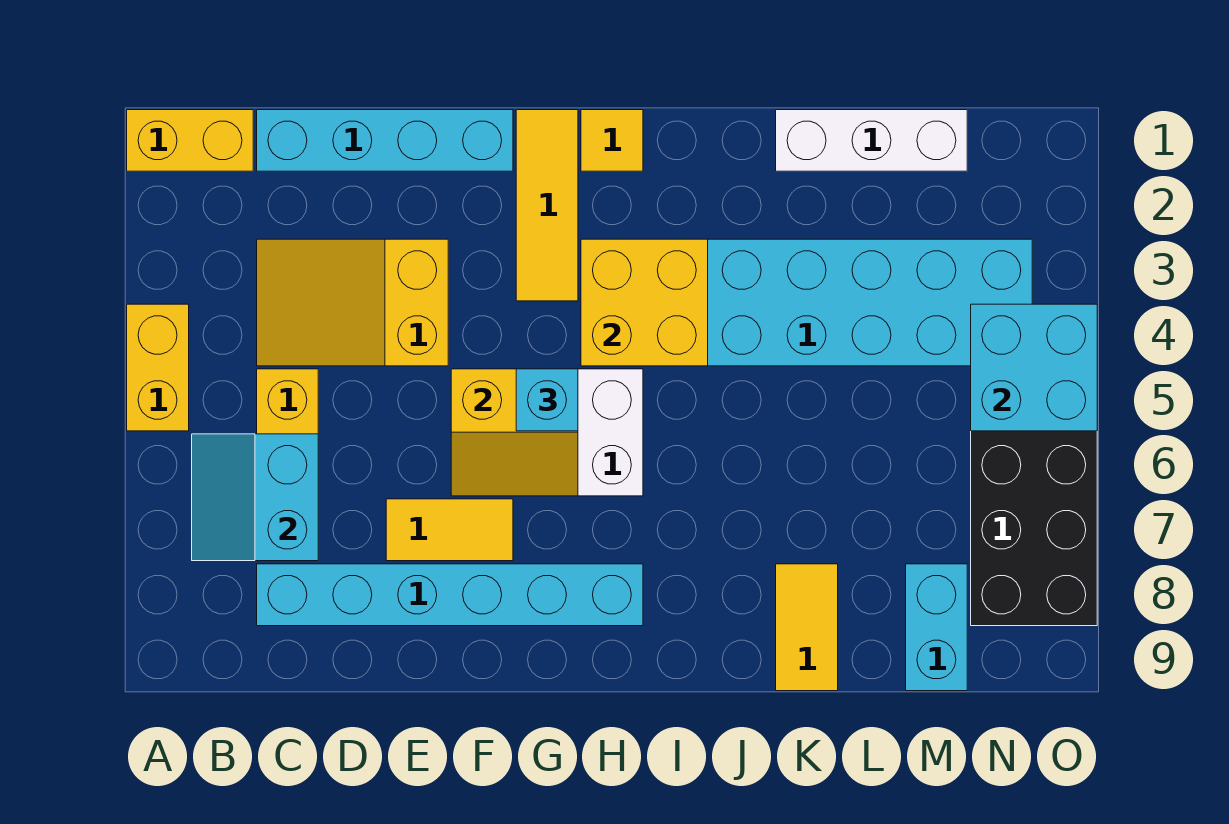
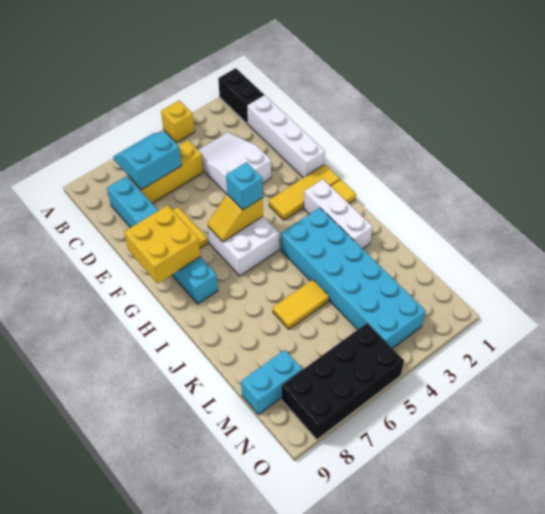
yellow brick A1:B1 level 1 -> black brick A1:B1 level 1
yellow brick A4:A5 level 1 -> yellow brick A4 level 1
cyan brick C1:F1 level 1 -> white brick C1:F1 level 1
yellow slope C3:E4 level 1 top E -> white slope C3:E4 level 1 top E
yellow slope F5:G6 level 2 top 5 -> yellow slope G5:G6 level 2 top 5
yellow brick H3:I4 level 2 -> yellow brick F8:G9 level 2
white brick K1:M1 level 1 -> white brick H2:J2 level 1
yellow tile K8:K9 level 1 -> yellow tile K5:K6 level 1
cyan brick N4:O5 level 2 -> none

